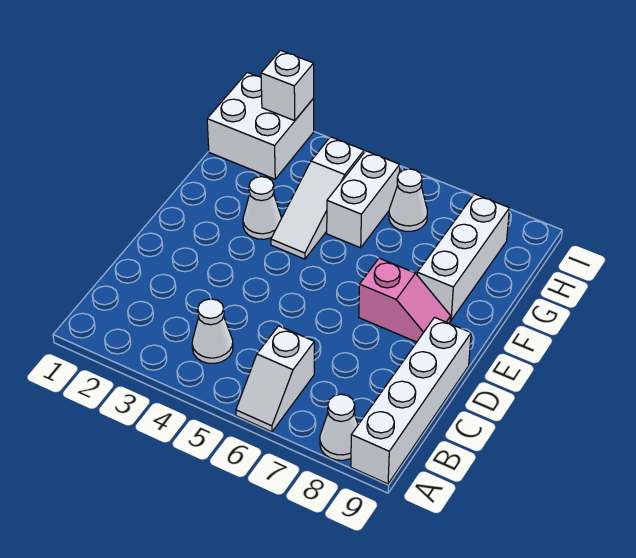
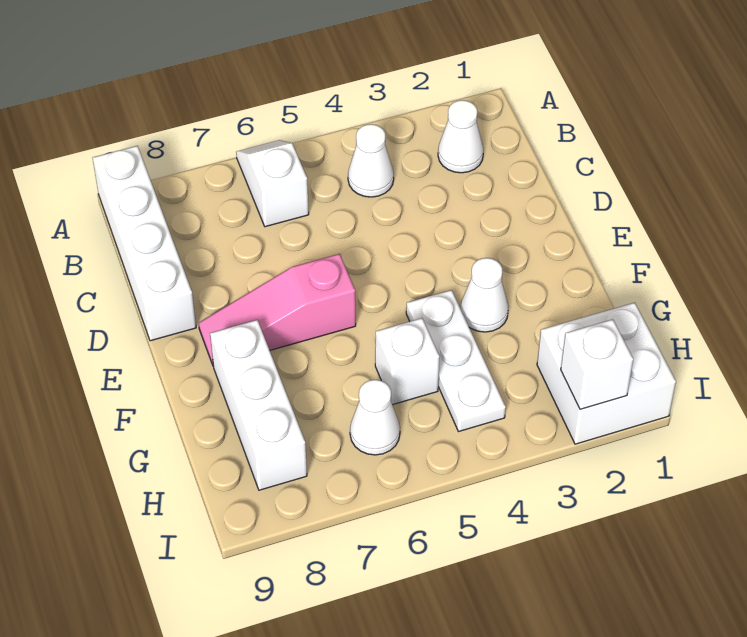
white cone A8 level 1 -> white cone B2 level 1
pink slope E7:E8 level 1 top 7 -> pink slope E6:E8 level 1 top 6
white slope F4:H4 level 1 top H -> white plate F4:H4 level 1
white brick G5:H5 level 1 -> white brick G5 level 1

